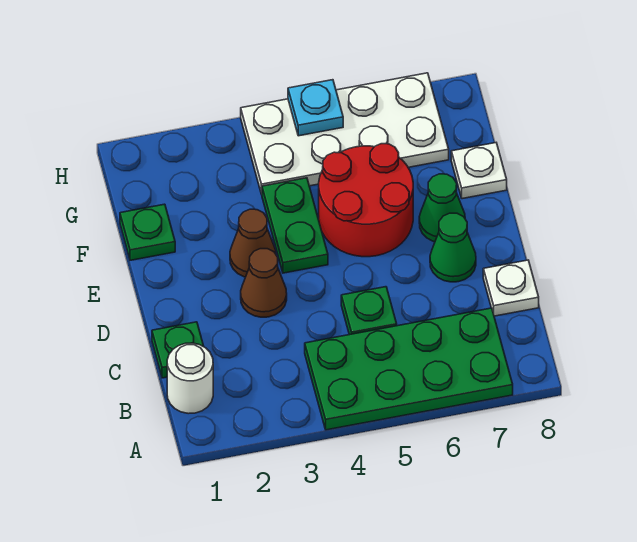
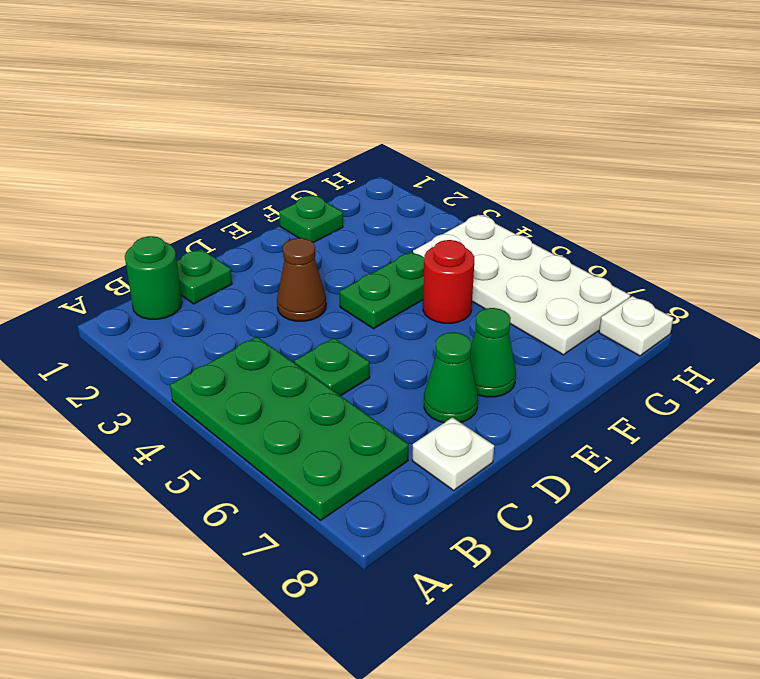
white round brick B1 level 1 -> green round brick B1 level 1
brown cone E3 level 1 -> none
red round brick E5:F6 level 1 -> red round brick F5 level 1
white plate F8 level 1 -> white plate H8 level 1
cyan plate H5 level 2 -> none

